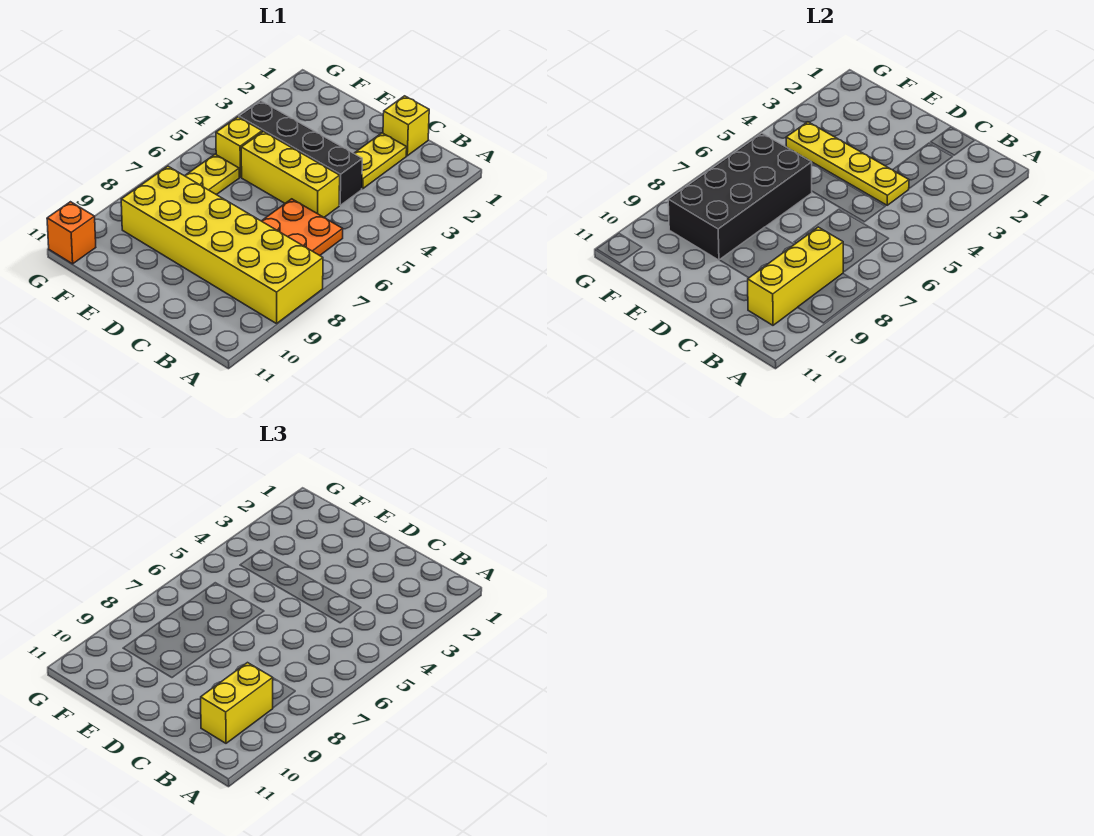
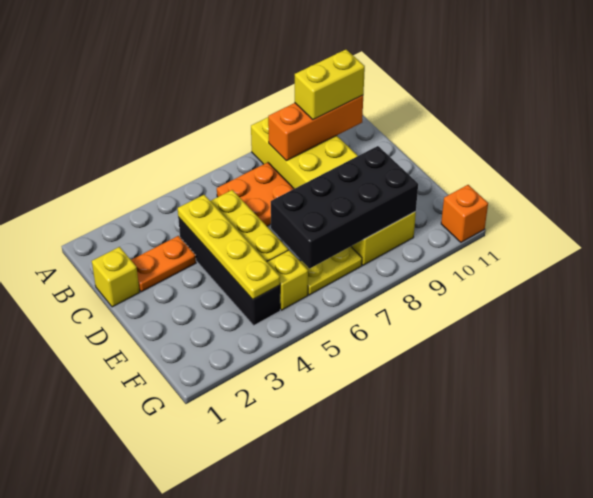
yellow brick B8:B10 level 2 -> orange brick B8:B10 level 2
yellow plate C2:C3 level 1 -> orange plate C2:C3 level 1

